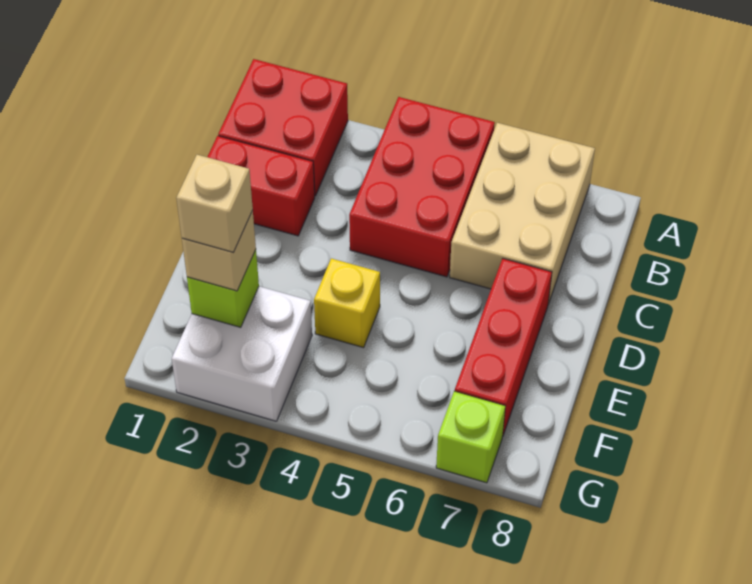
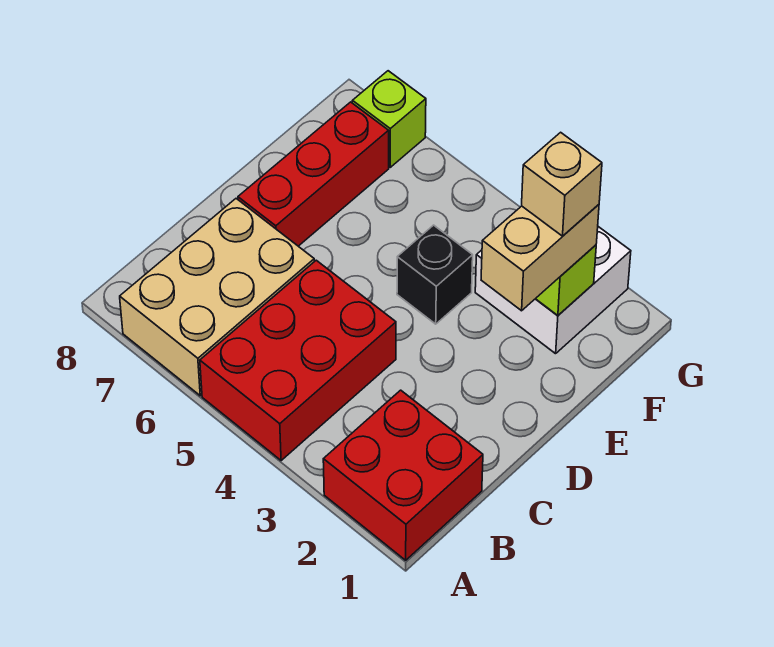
red brick C1:C2 level 1 -> none
yellow brick E4 level 1 -> black brick E4 level 1
tan brick F2 level 3 -> tan brick E2:F2 level 3

